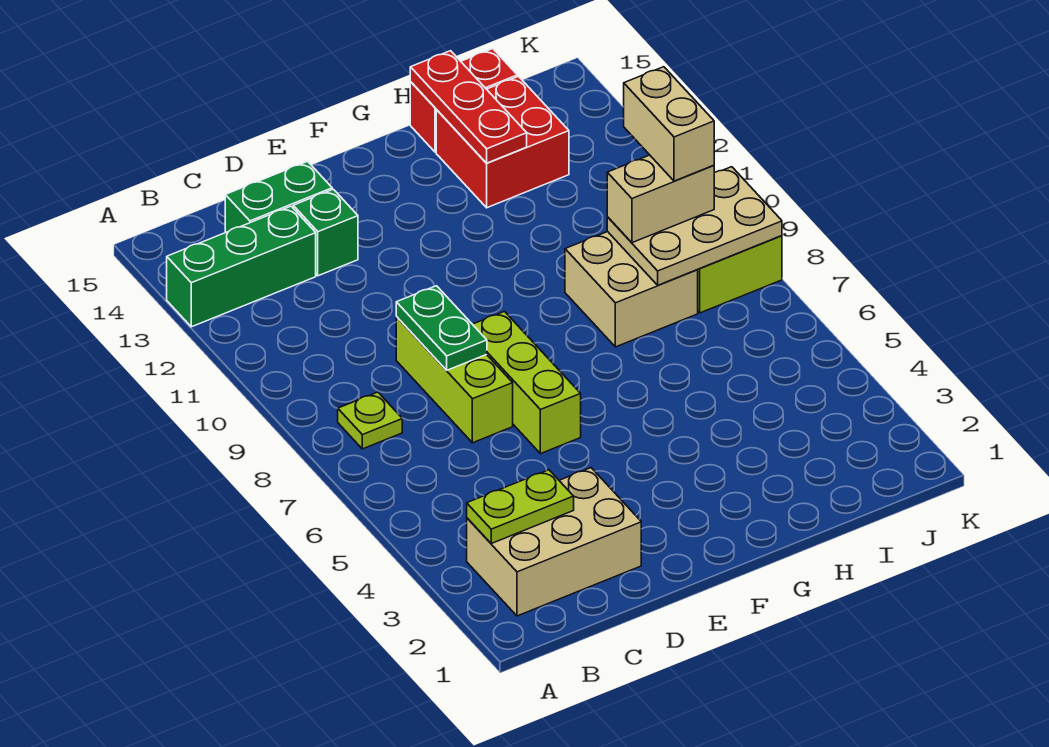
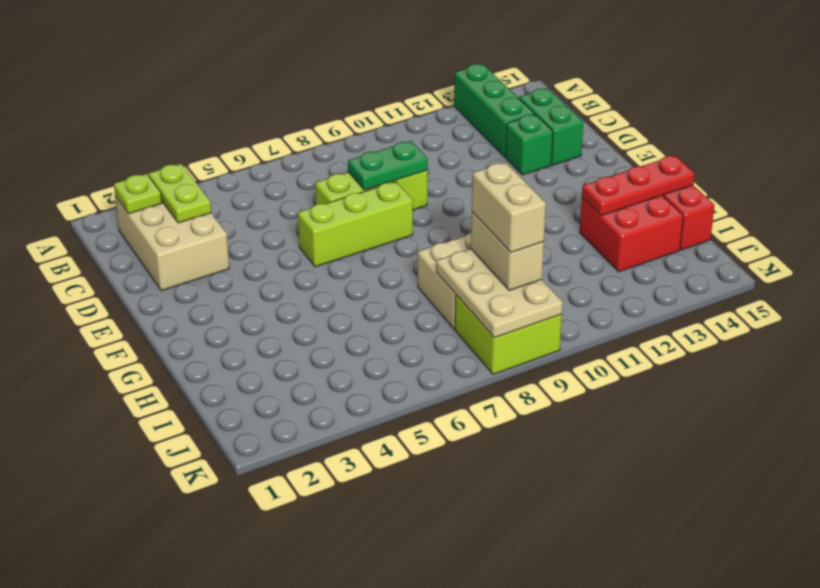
lime plate B8 level 1 -> lime plate B2 level 2
tan brick J9:J10 level 4 -> tan brick I9:J9 level 4

